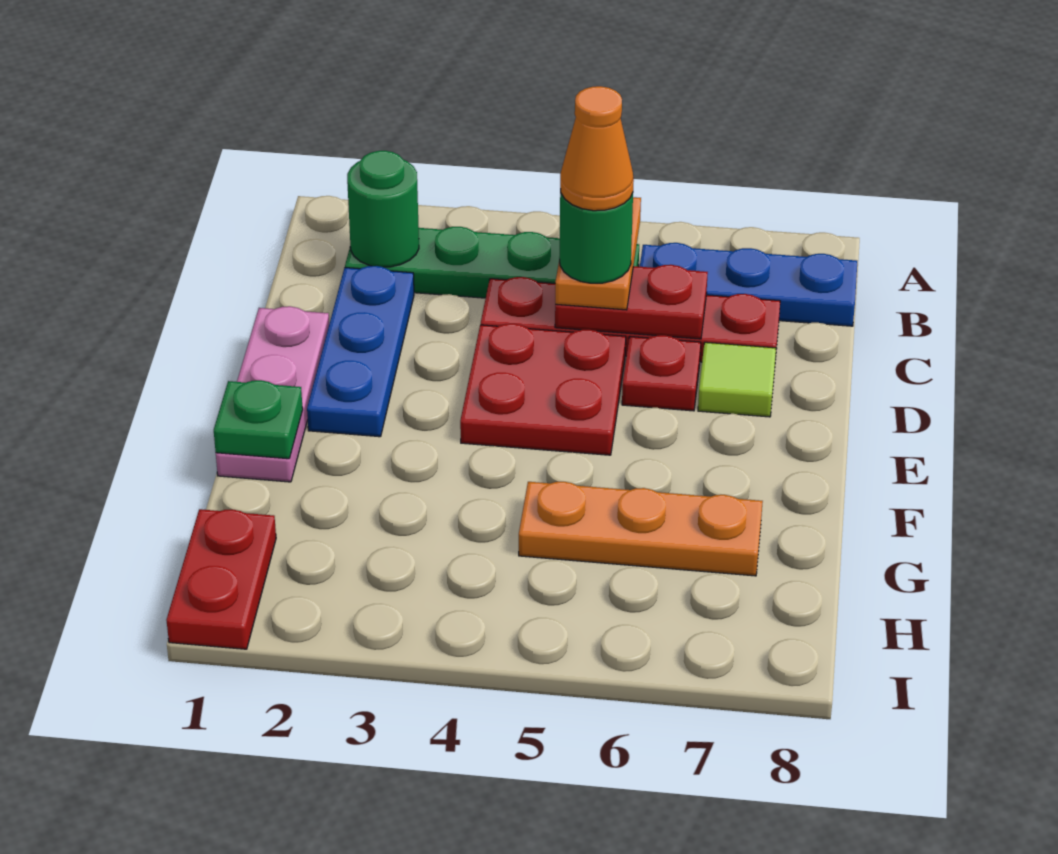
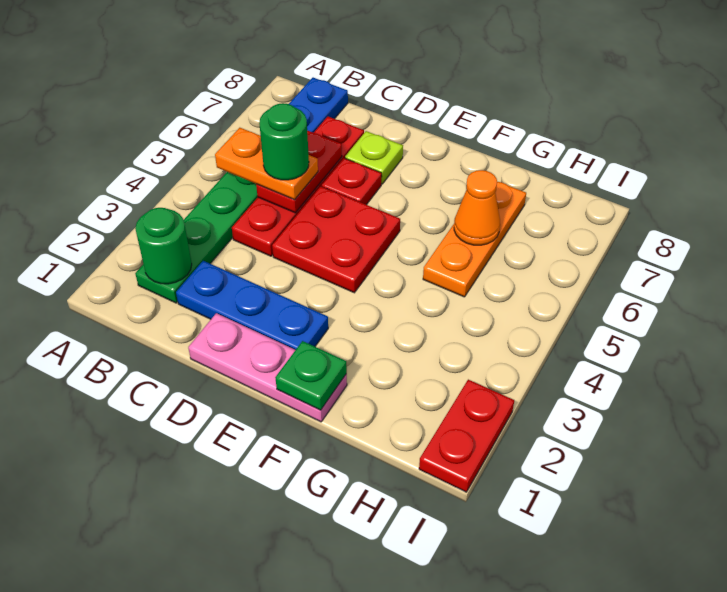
orange cone C5 level 5 -> orange cone G6 level 2
lime tile D7 level 1 -> lime plate D7 level 1
red plate H1:I1 level 1 -> red plate I1:I2 level 1

